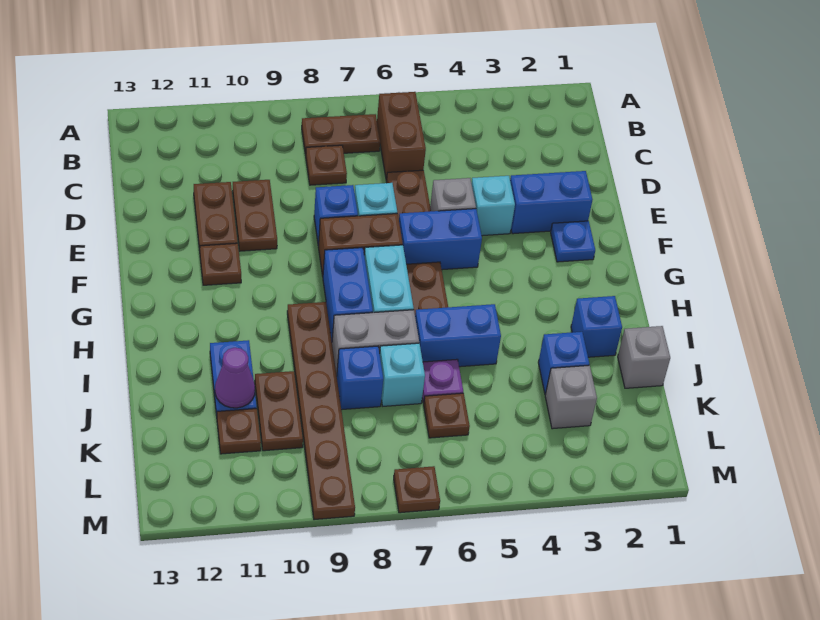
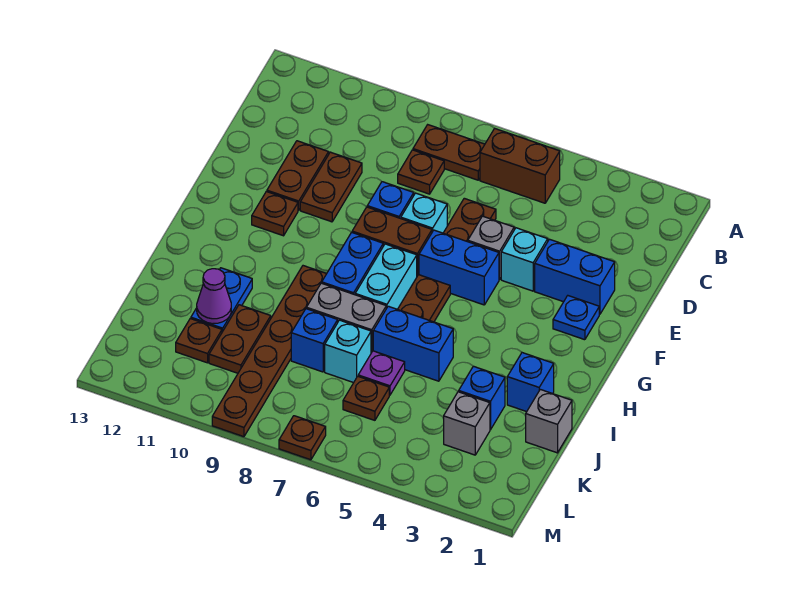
brown brick B6:C6 level 1 -> brown brick B5:B6 level 1

